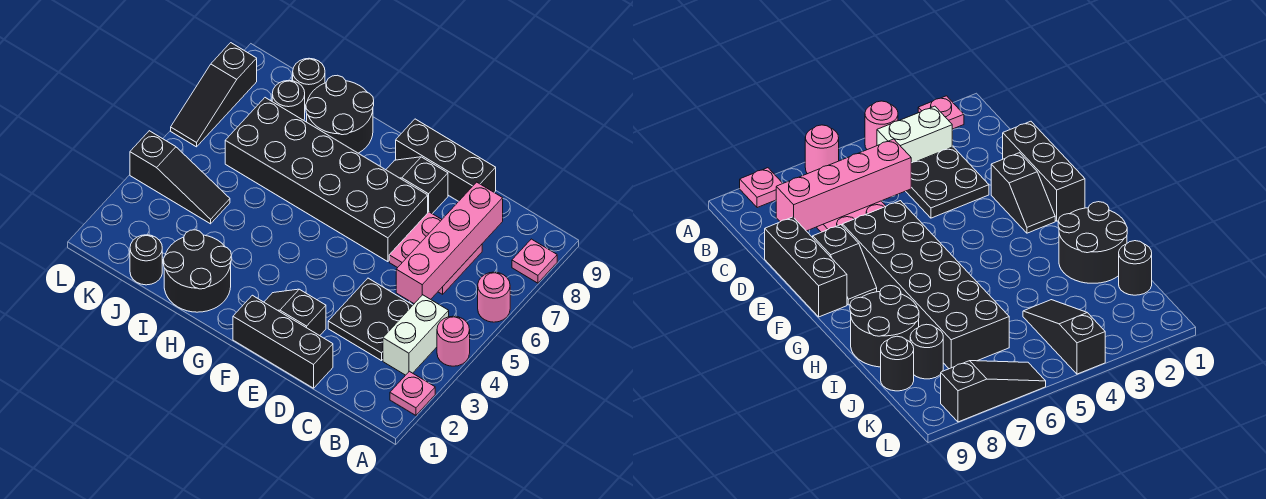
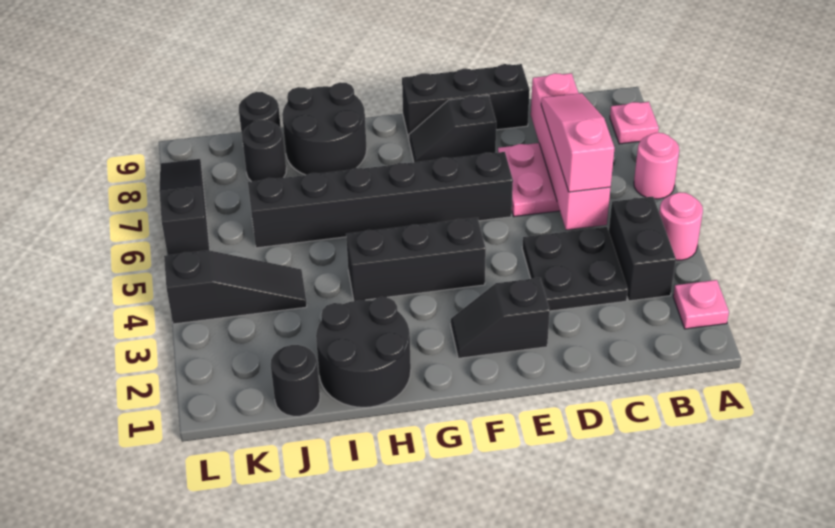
white brick B3:B4 level 1 -> black brick B3:B4 level 1
none -> pink slope C5:C7 level 3 top 5
black brick D1:F1 level 1 -> black brick F4:H4 level 1
black brick E6:J7 level 1 -> black brick E6:J6 level 1
black slope L6:L8 level 1 top 8 -> black slope L6:L8 level 1 top 6

